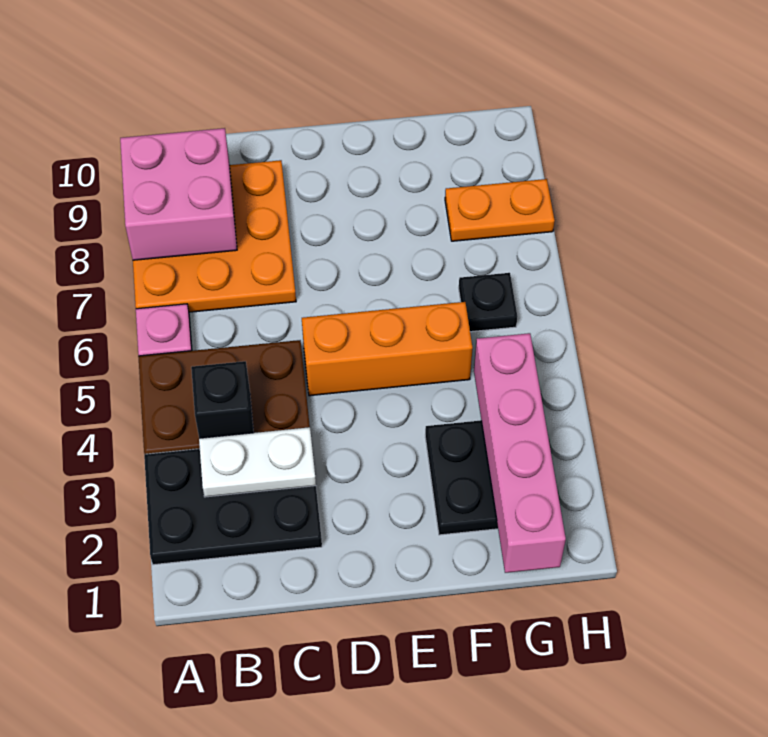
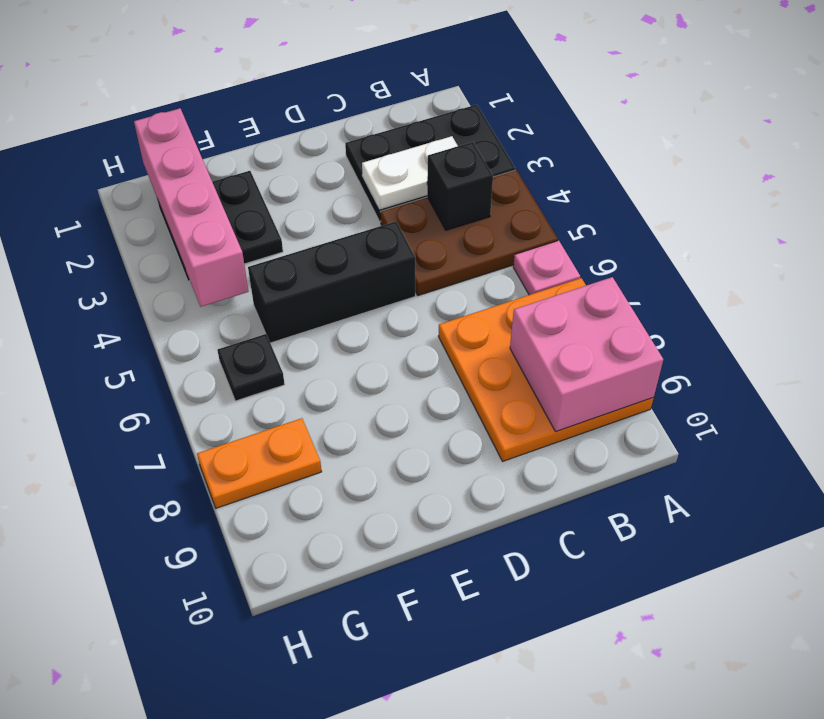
orange brick D5:F5 level 1 -> black brick D5:F5 level 1

